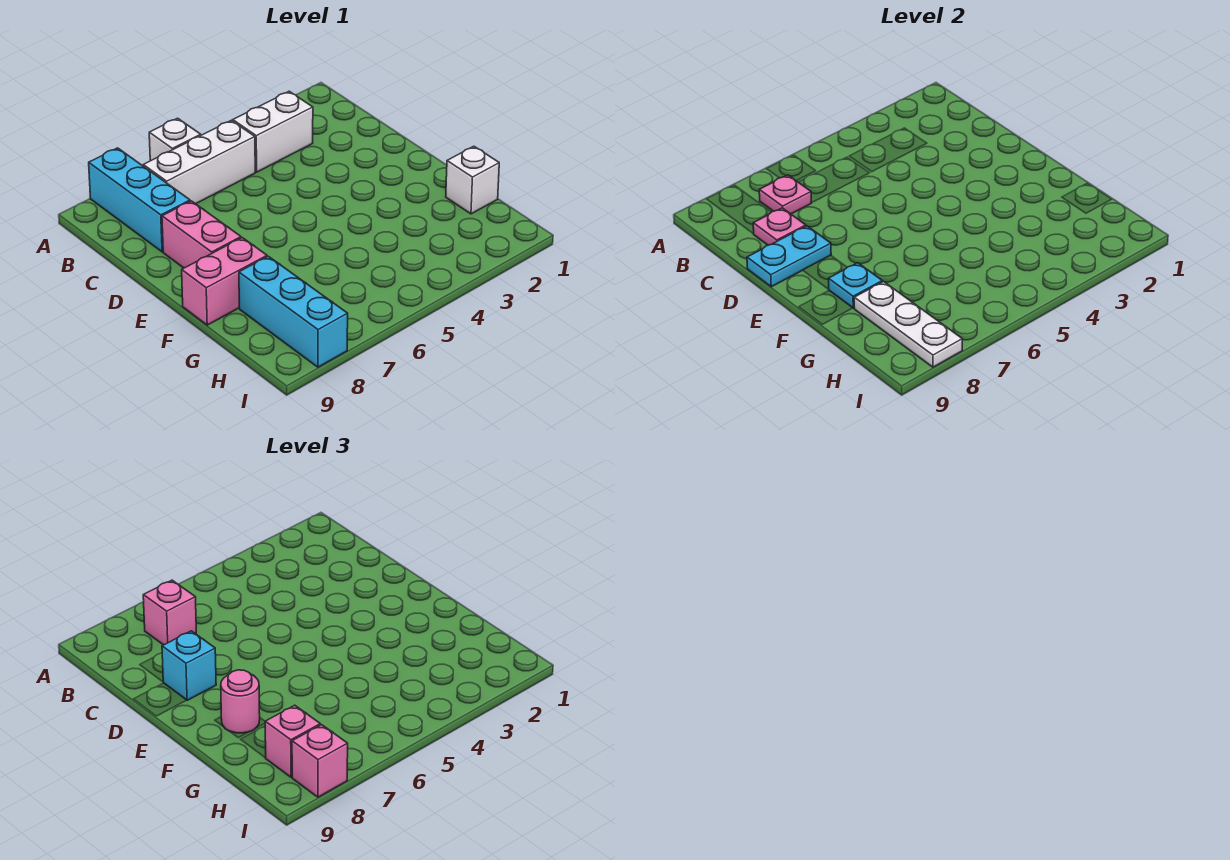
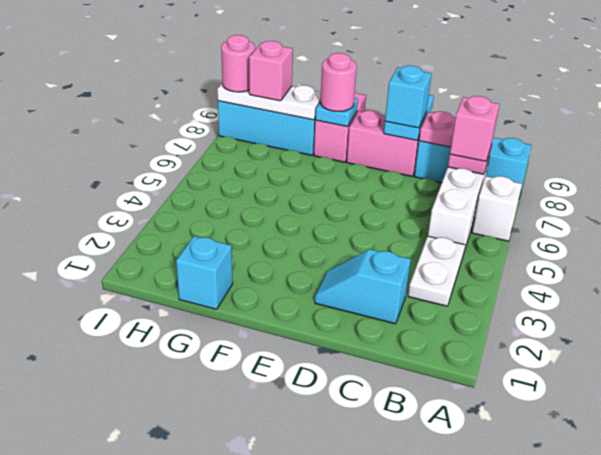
white brick B3:B4 level 1 -> white plate B3:B4 level 1
none -> cyan slope C2:D2 level 1 top C
white brick G1 level 1 -> cyan brick G1 level 1
pink brick I8 level 3 -> pink round brick I8 level 3

